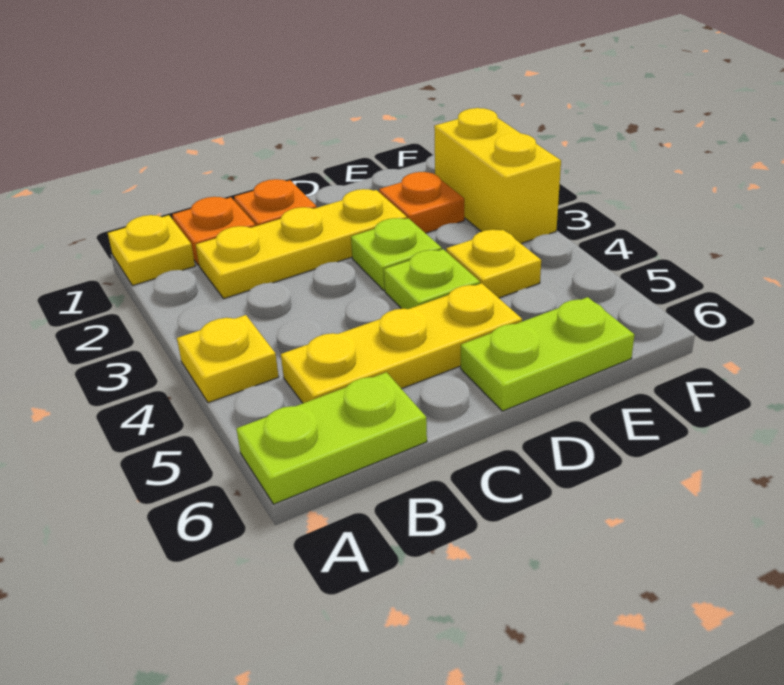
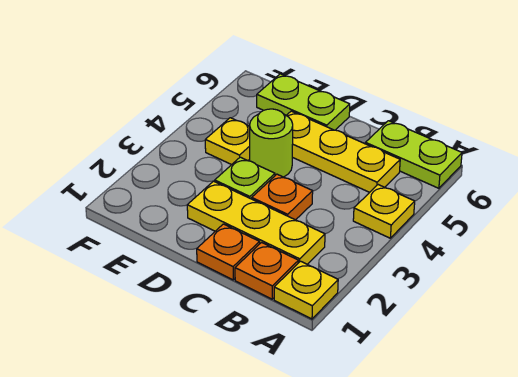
lime plate D4 level 1 -> lime round brick D4 level 1
orange plate E2 level 1 -> orange plate C3 level 1
yellow brick F2:F3 level 1 -> none

